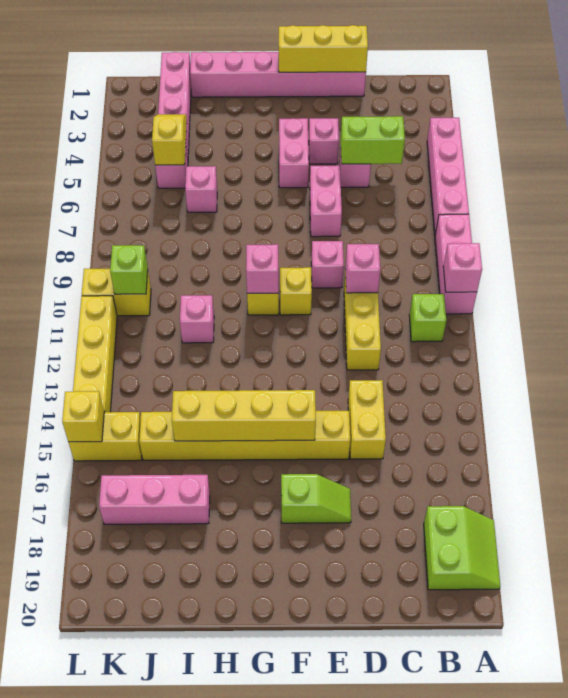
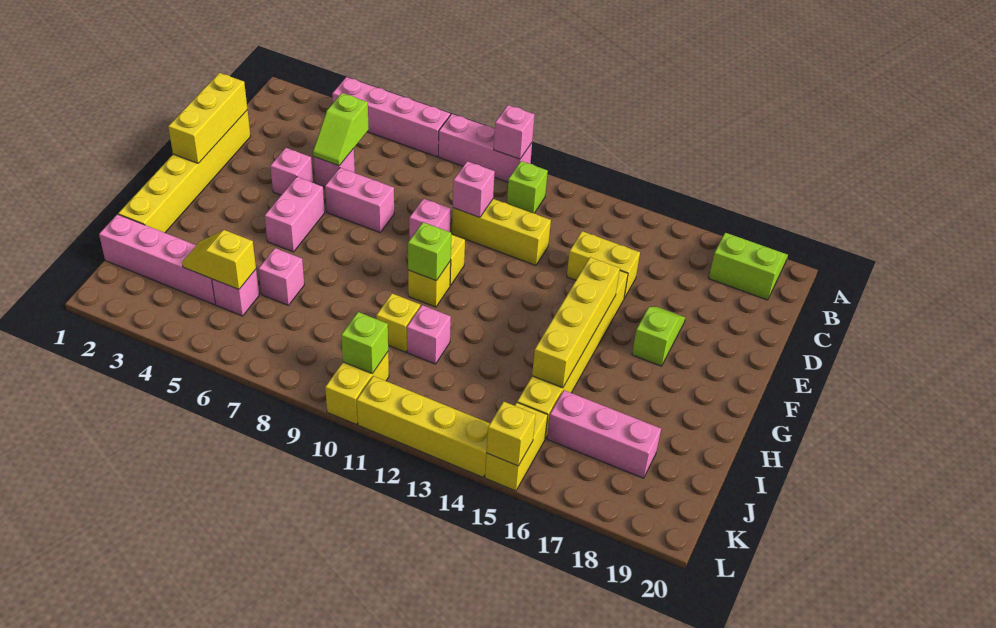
lime brick C5:D5 level 2 -> lime slope C5:D5 level 2 top C
pink brick D1:I1 level 1 -> yellow brick D1:I1 level 1
pink brick F4:F5 level 1 -> pink brick F5:G5 level 1
pink brick G10 level 2 -> lime brick G10 level 2
none -> yellow brick I10 level 1
pink brick I17:K17 level 1 -> pink brick J16:J18 level 1

